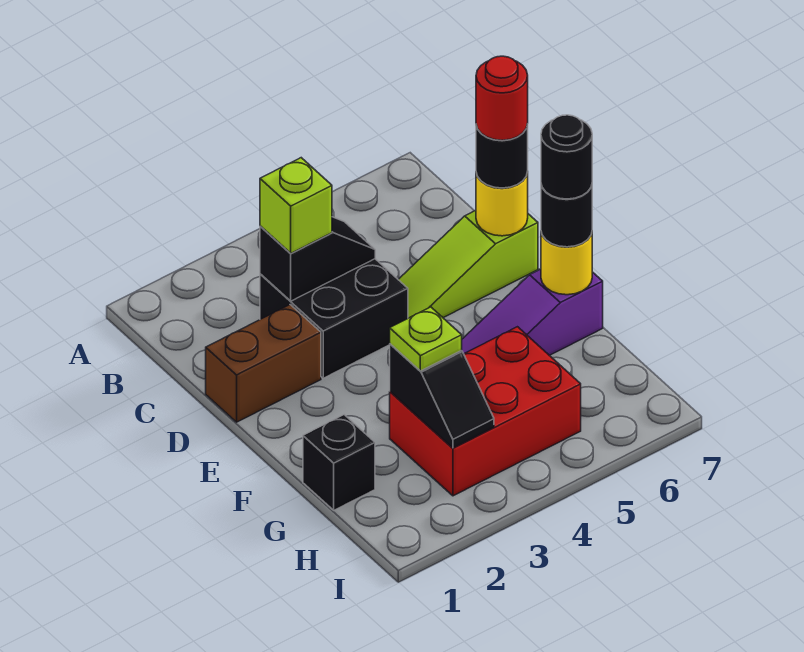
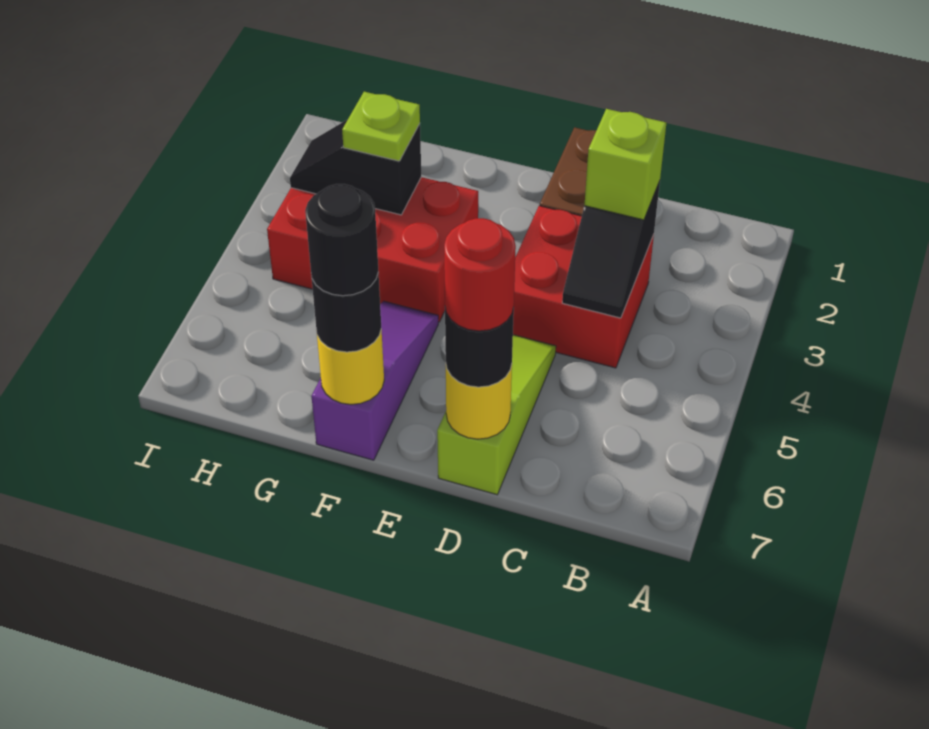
black brick C3:D4 level 1 -> red brick C3:D4 level 1
black brick G1 level 1 -> none
red brick G3:H5 level 1 -> red brick F3:H4 level 1

